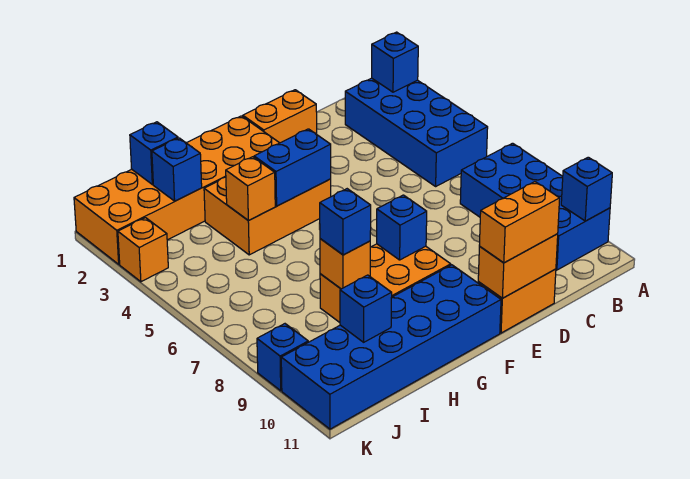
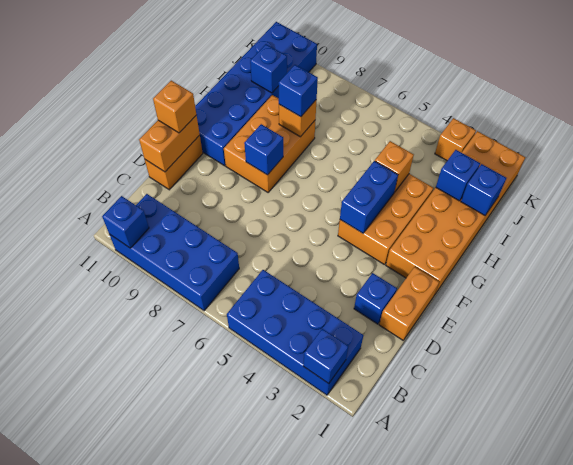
orange brick D11:E11 level 3 -> orange brick E11 level 3
blue brick K9 level 1 -> blue brick D2 level 1

